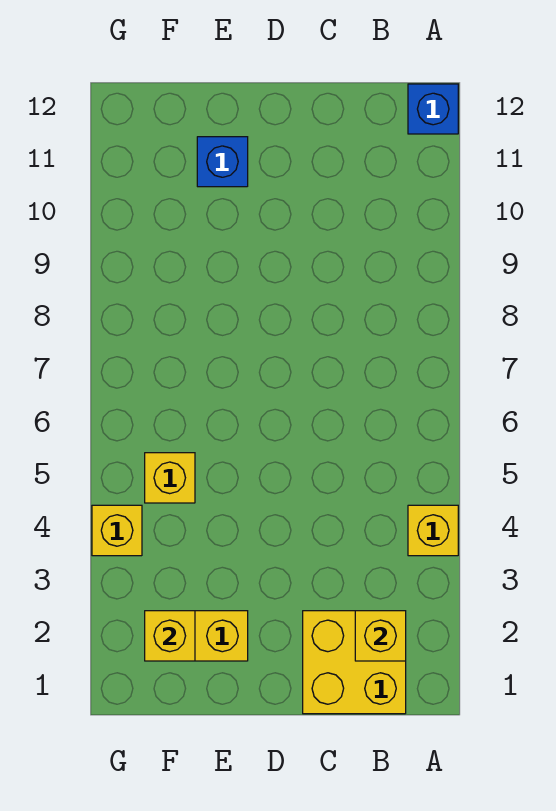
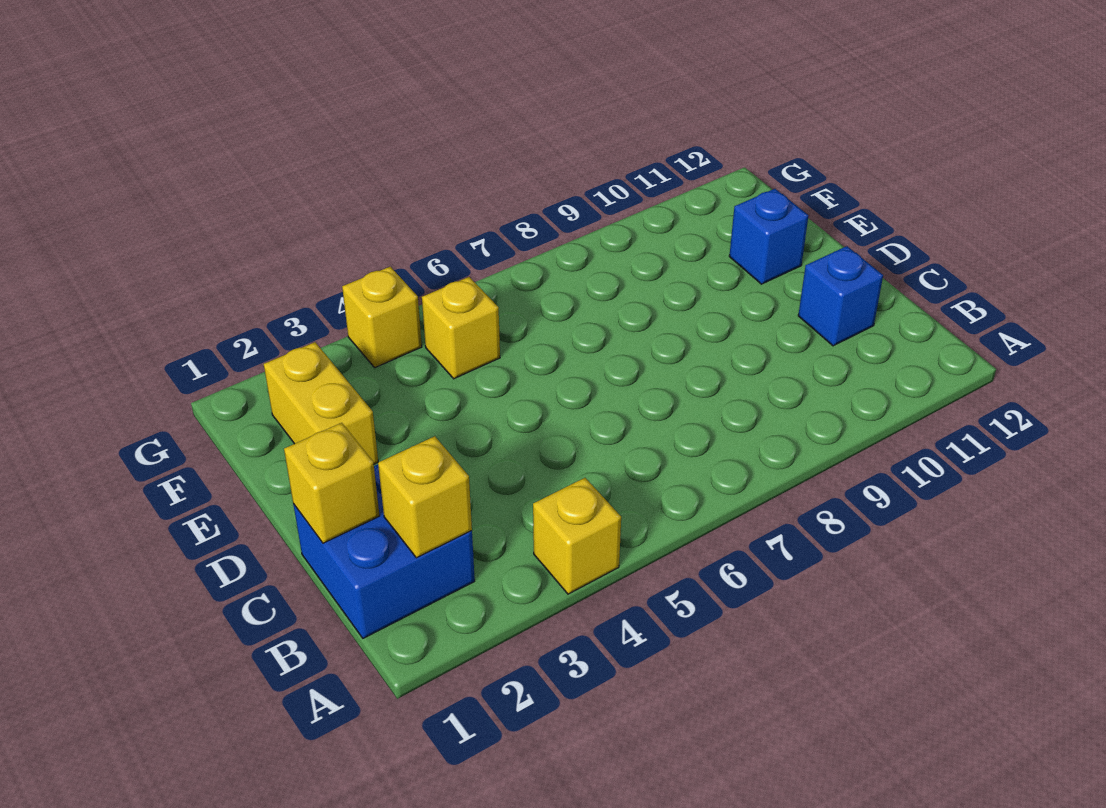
blue brick A12 level 1 -> blue brick C11 level 1
yellow brick B1:C2 level 1 -> blue brick B1:C2 level 1
yellow brick F2 level 2 -> yellow brick C1 level 2

